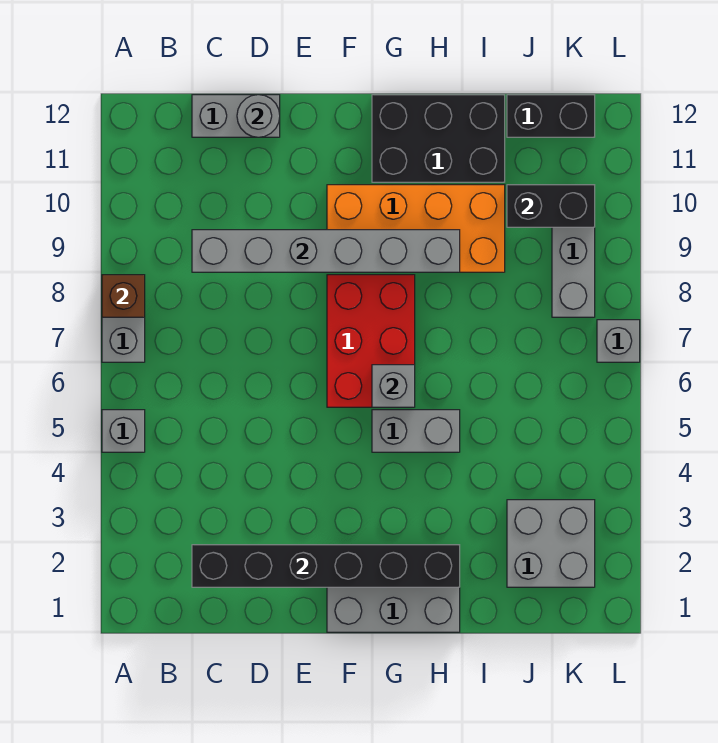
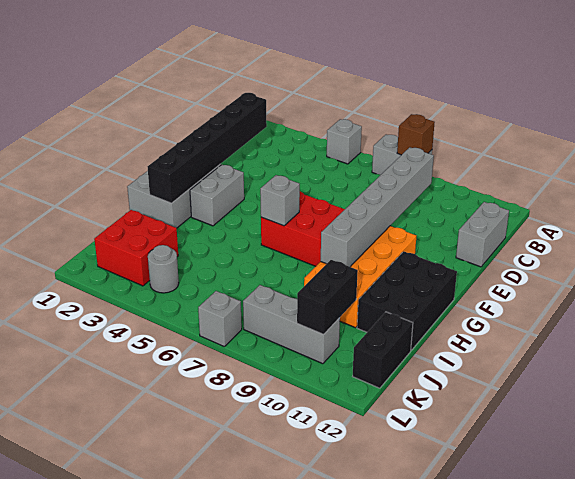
grey round brick D12 level 2 -> grey round brick K4 level 1
grey brick G5:H5 level 1 -> grey brick F3:G3 level 1
grey brick J2:K3 level 1 -> red brick J2:K3 level 1

